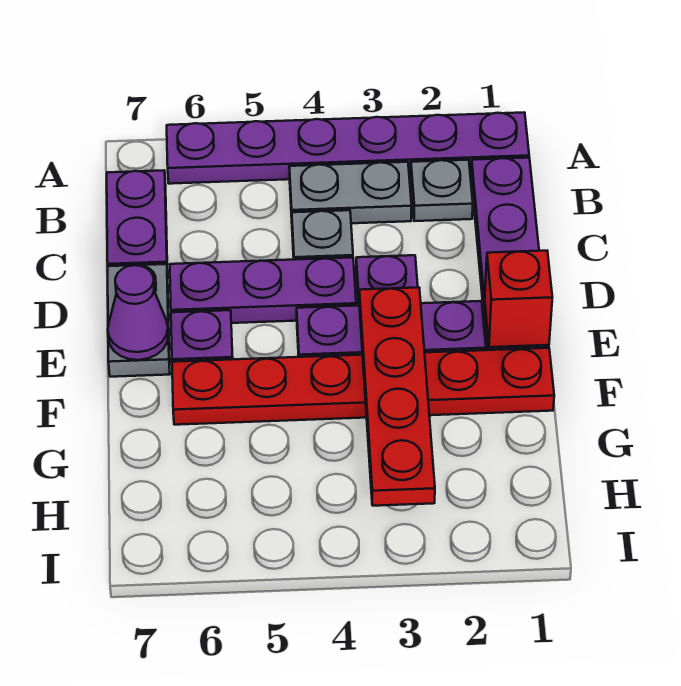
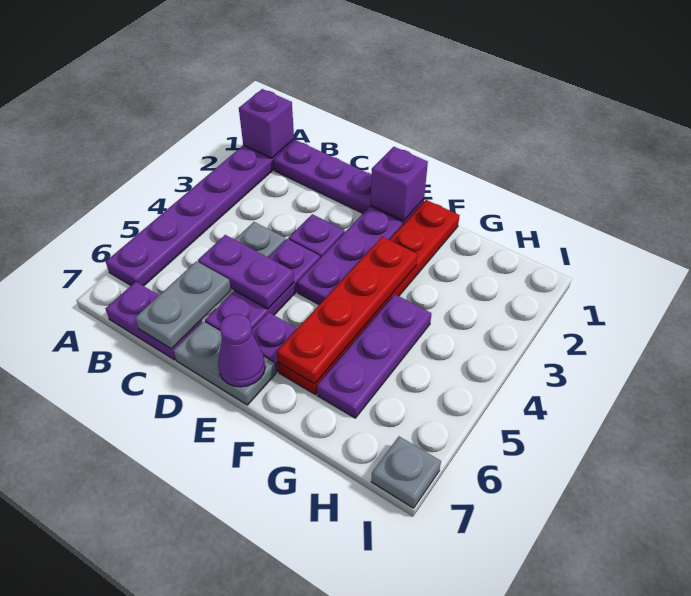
none -> purple brick A1 level 2
grey plate B2 level 1 -> grey plate I7 level 1
grey plate B3:B4 level 1 -> grey plate C6:C7 level 2
none -> purple plate C5:D5 level 2
red brick E1 level 2 -> purple brick E1 level 2
red plate E3:H3 level 2 -> red plate F3:F6 level 2
none -> purple plate G4:G6 level 1

